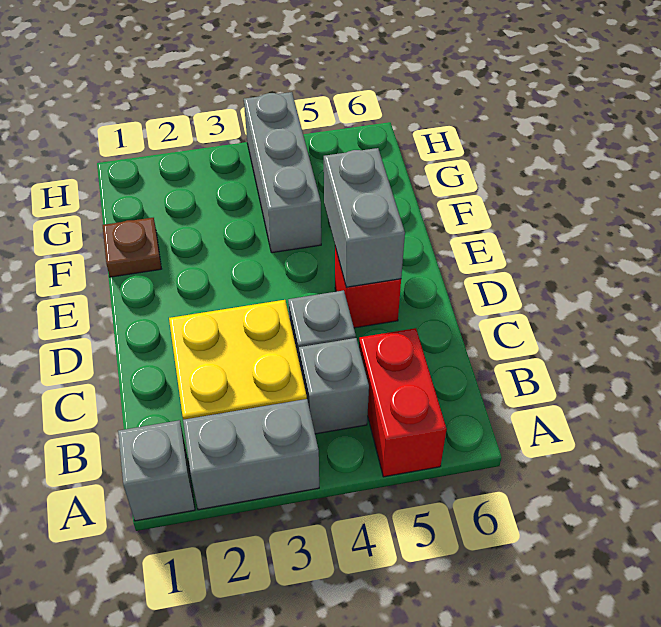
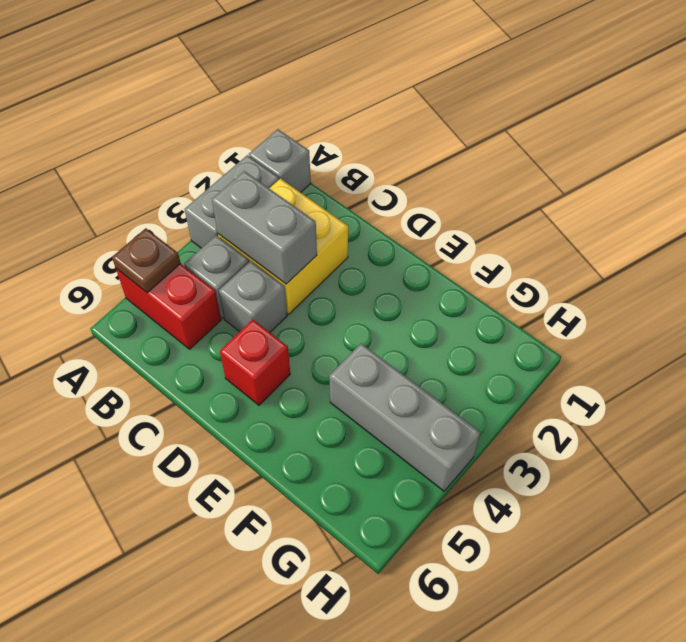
grey brick D5:E5 level 2 -> grey brick B3:C3 level 2
brown plate F1 level 1 -> brown plate A5 level 2

